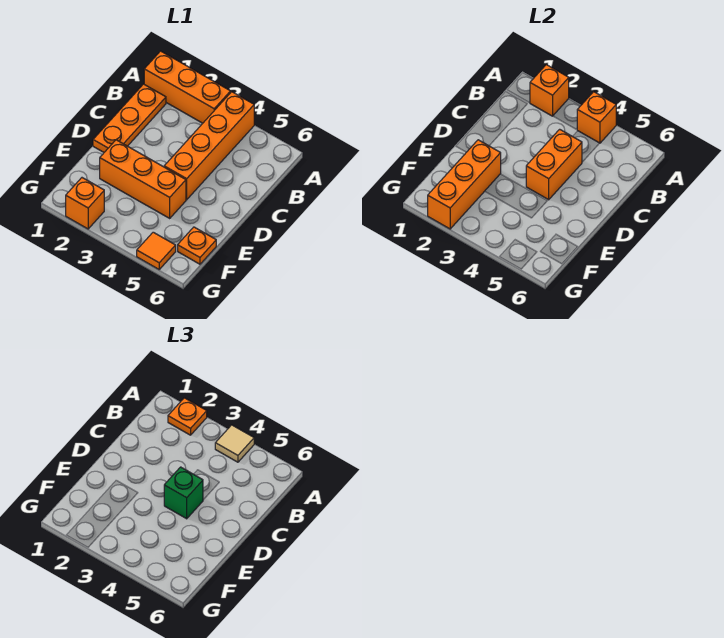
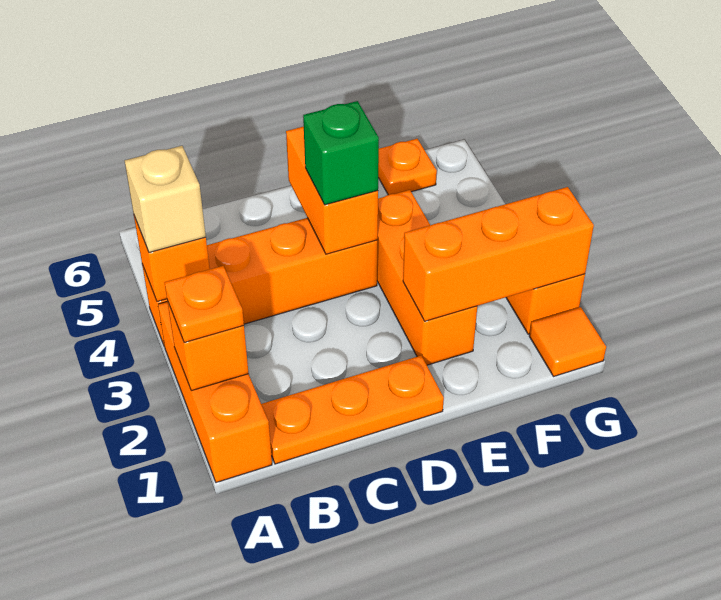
tan tile A4 level 3 -> tan brick A4 level 3
orange brick C4:D4 level 2 -> orange brick D4:D5 level 2
orange tile G5 level 1 -> orange tile G1 level 1

